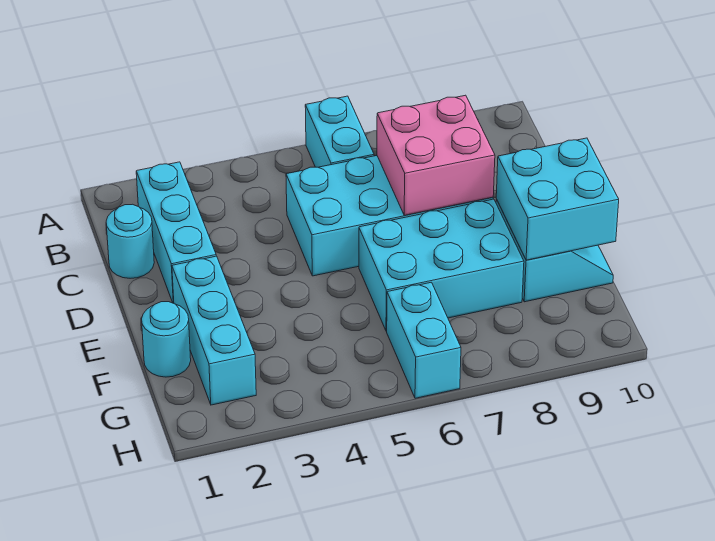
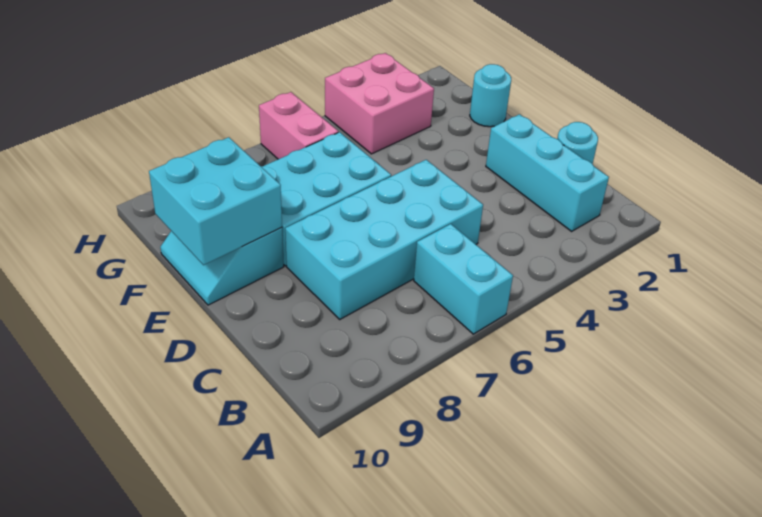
pink brick C7:D8 level 2 -> pink brick G3:H4 level 1
cyan brick E2:G2 level 1 -> none
cyan brick G6:H6 level 1 -> pink brick G6:H6 level 1

